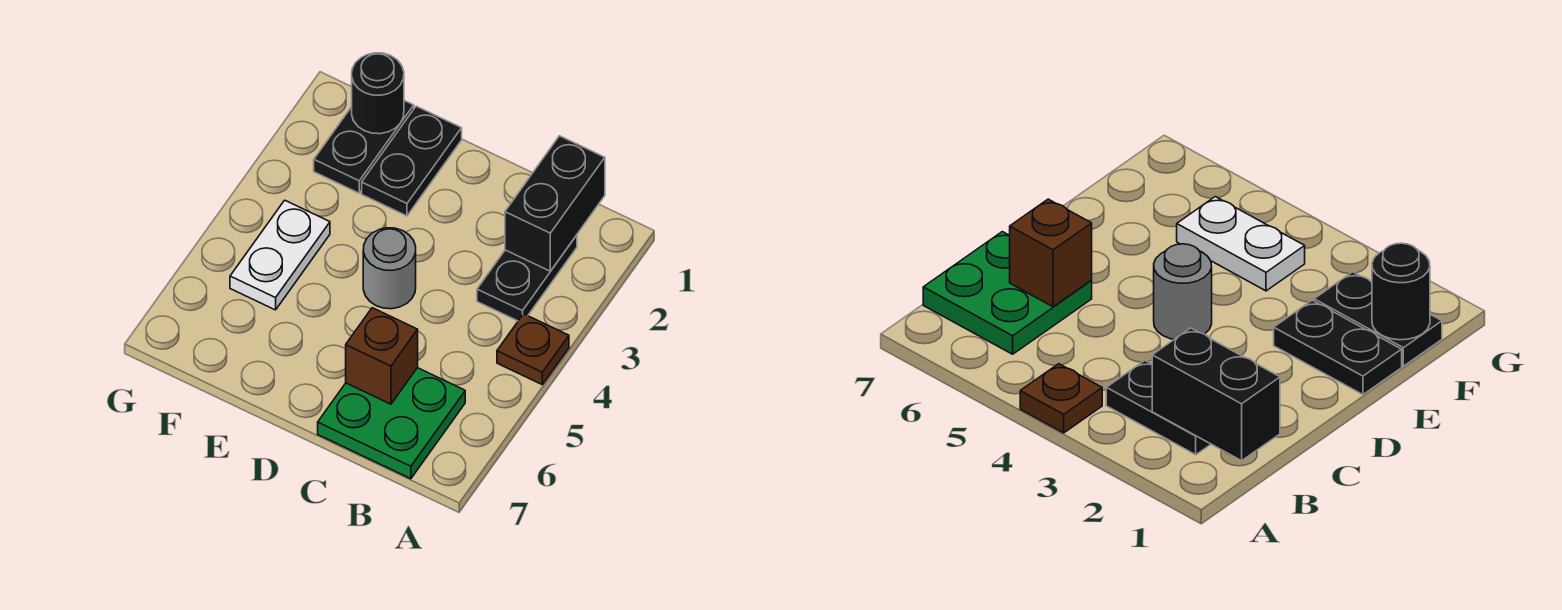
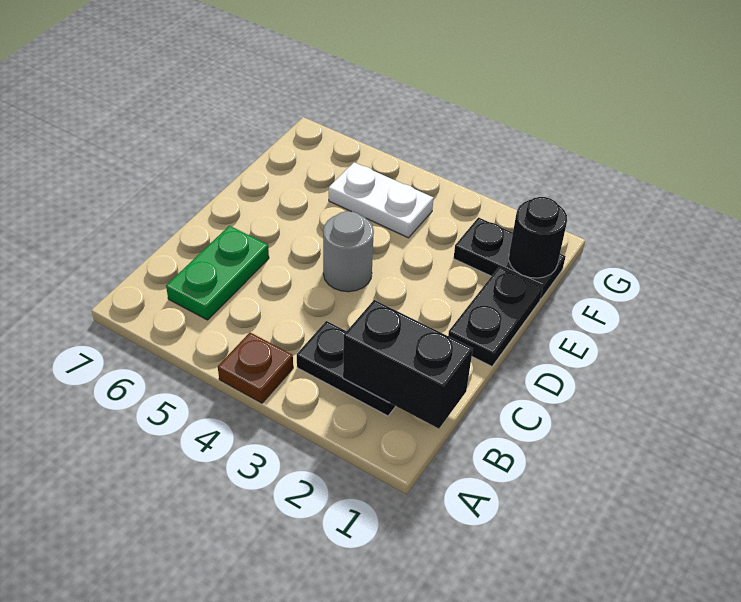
green plate B6:C7 level 1 -> green plate B6:C6 level 1
brown brick C6 level 2 -> none
black plate E1:E2 level 1 -> black plate D1:E1 level 1

